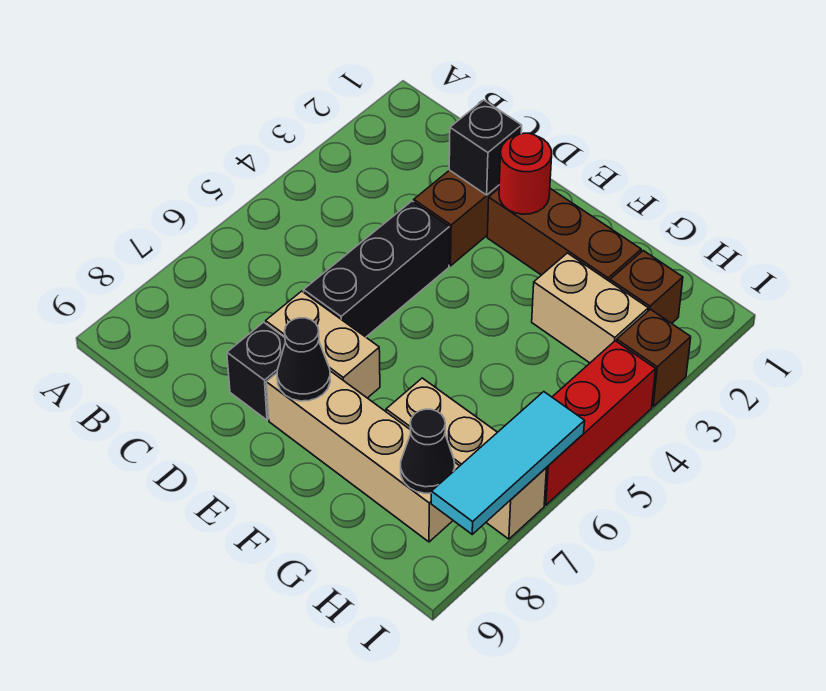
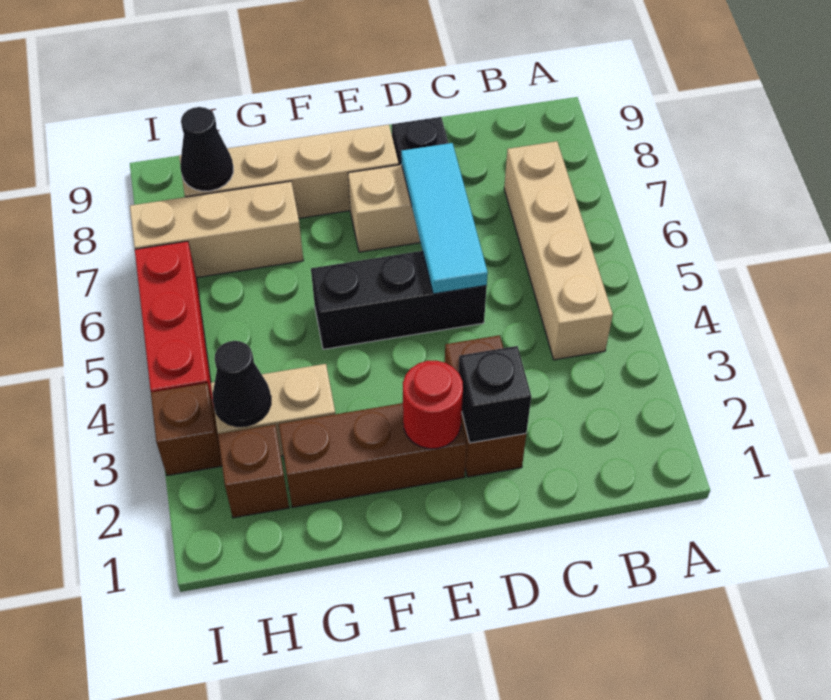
none -> tan brick B4:B7 level 1
black brick D4:D6 level 1 -> black brick D5:F5 level 1
black cone E8 level 2 -> black cone H3 level 2
cyan tile I6:I8 level 2 -> cyan tile D5:D7 level 2

